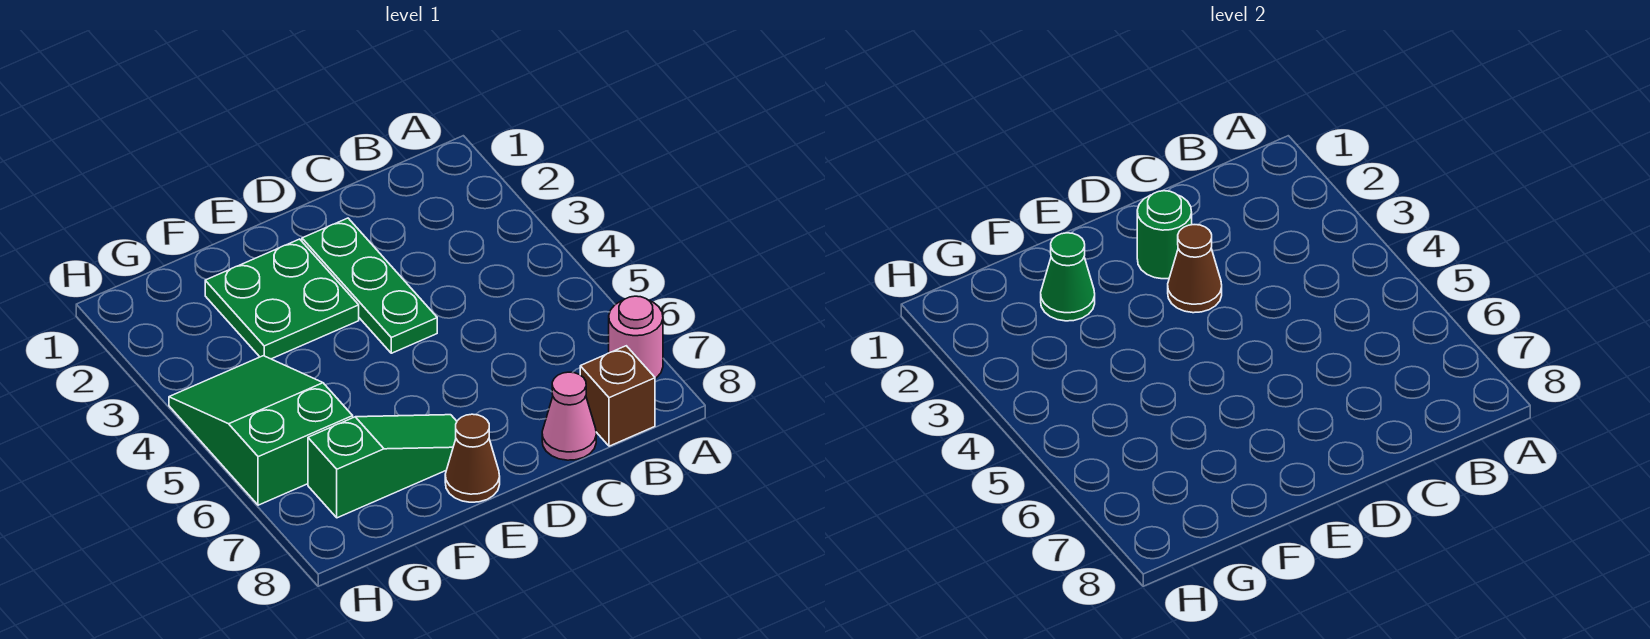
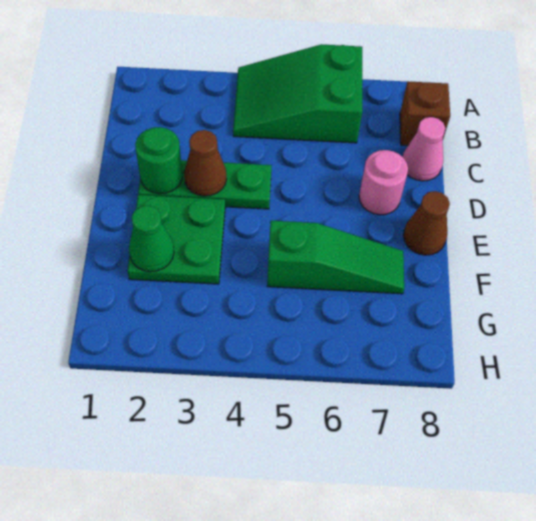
pink round brick A7 level 1 -> pink round brick D7 level 1
green slope E7:G7 level 1 top G -> green slope F5:F7 level 1 top 5
green slope G4:H6 level 1 top 6 -> green slope A4:B6 level 1 top 6

